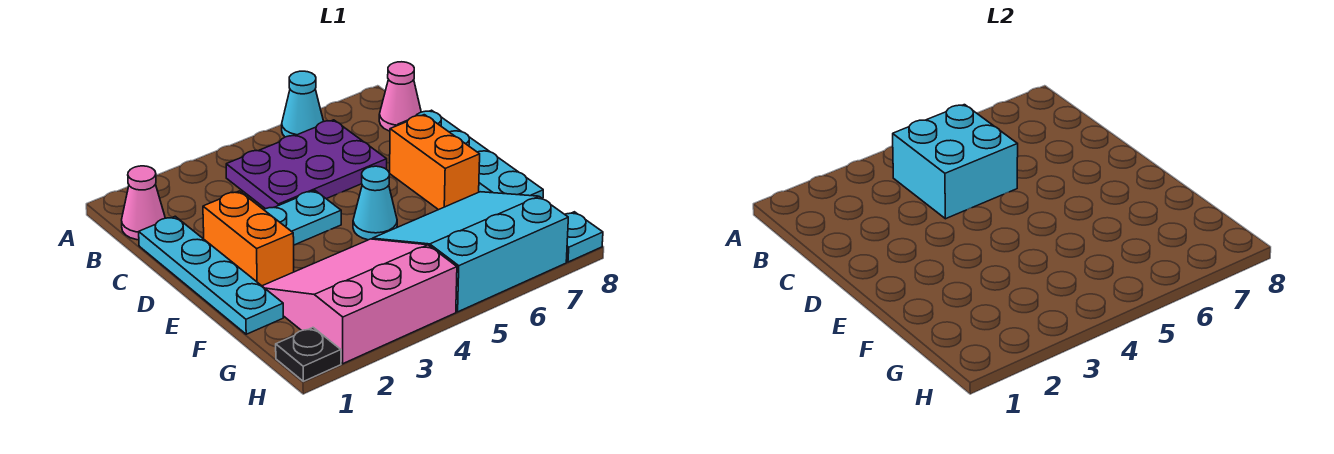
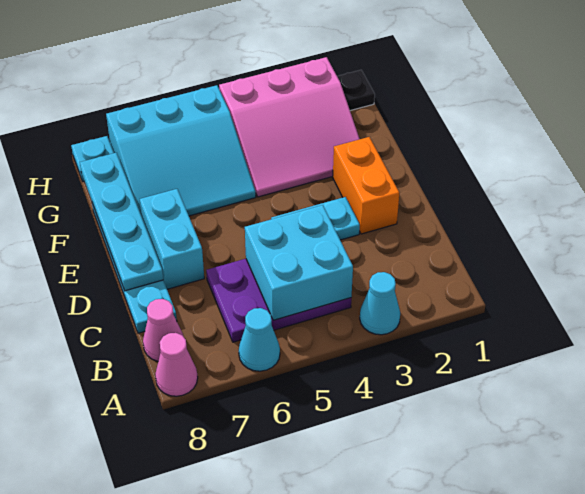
pink cone B1 level 1 -> pink cone A8 level 1
cyan plate C1:F1 level 1 -> cyan plate D8:G8 level 2
orange brick D7:E7 level 1 -> cyan brick D7:E7 level 1
cyan cone E5 level 1 -> cyan cone A3 level 1

